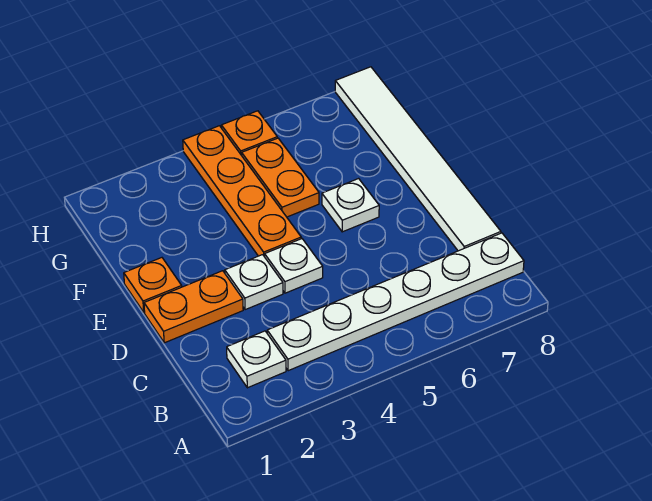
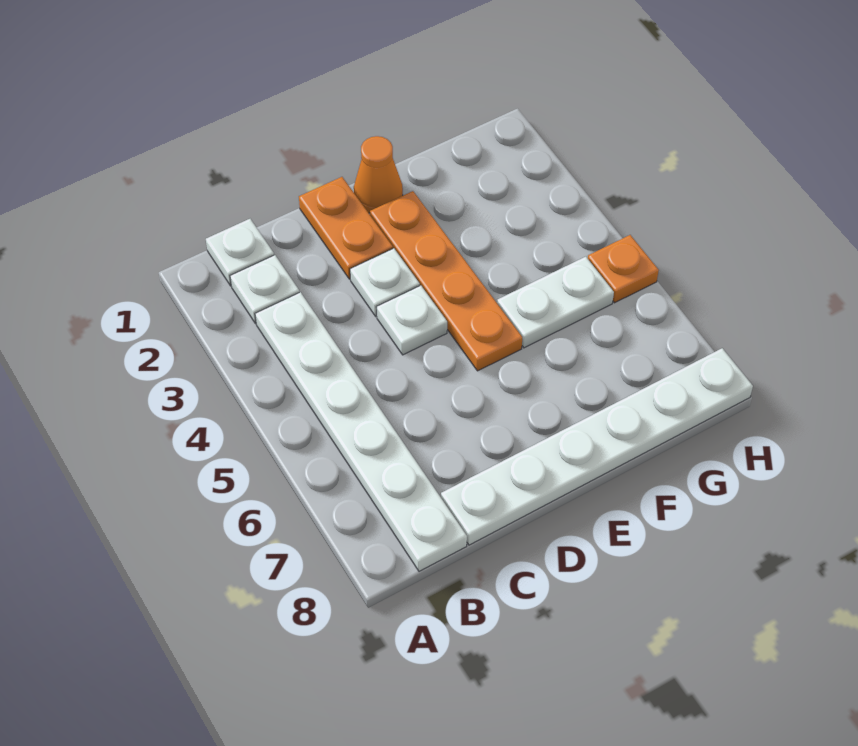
white tile C8:H8 level 1 -> white plate C8:H8 level 1
orange plate E1 level 1 -> orange cone E1 level 1
orange plate E4:H4 level 1 -> orange plate E2:E5 level 1
white plate E6 level 1 -> white plate B1 level 1
orange plate F5:G5 level 1 -> white plate F5:G5 level 1

